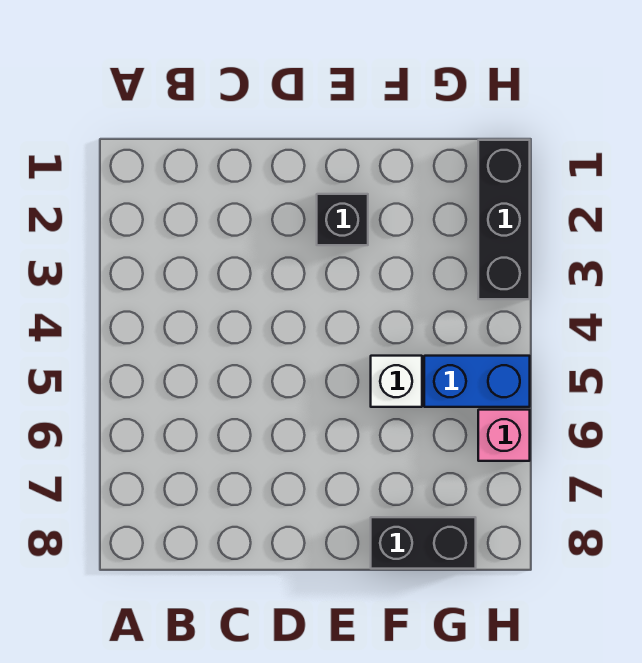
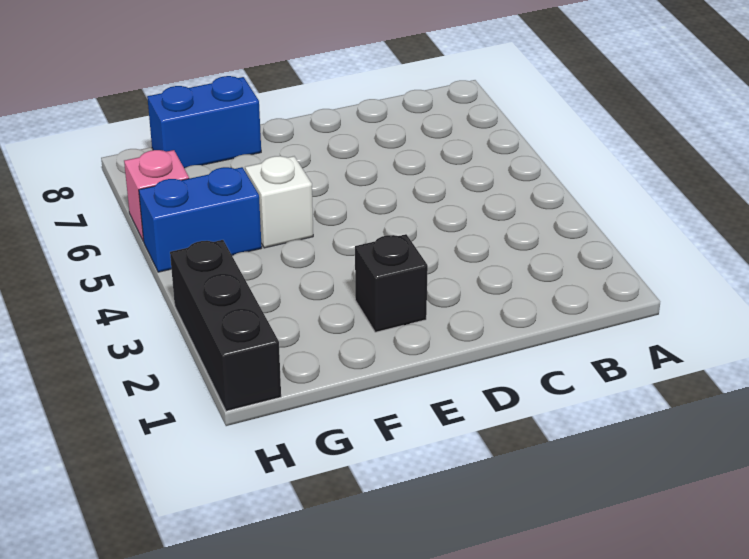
black brick F8:G8 level 1 -> blue brick F8:G8 level 1

